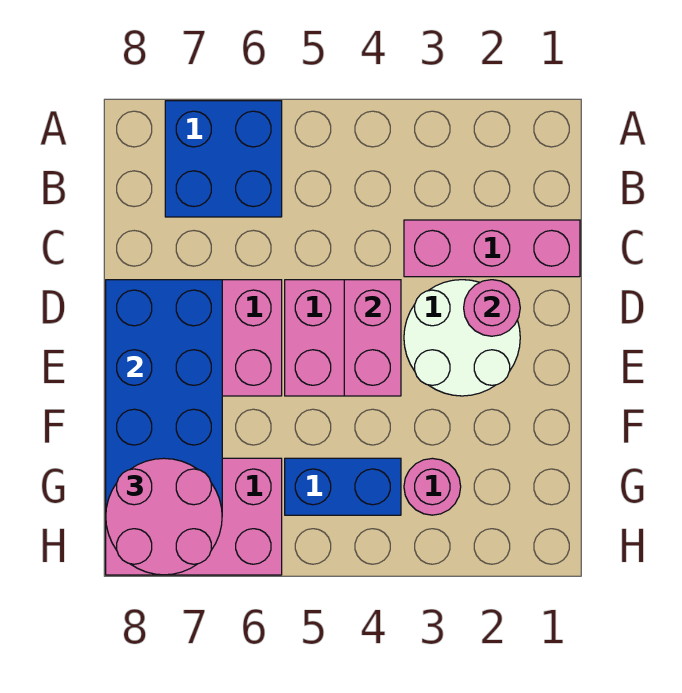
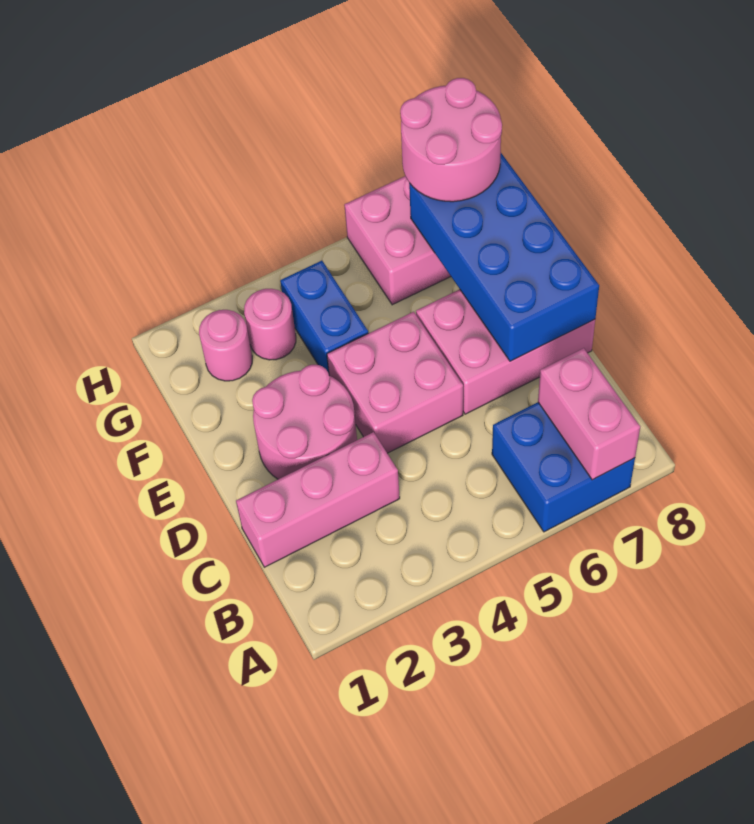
white round brick D2:E3 level 1 -> pink round brick D2:E3 level 1
pink round brick D2 level 2 -> pink round brick G2 level 1
pink brick D4:E4 level 2 -> pink brick A7:B7 level 2
blue brick G4:G5 level 1 -> blue brick F4:G4 level 1

